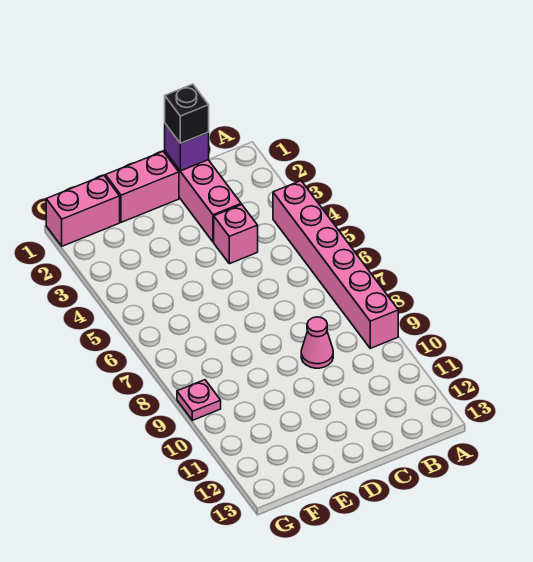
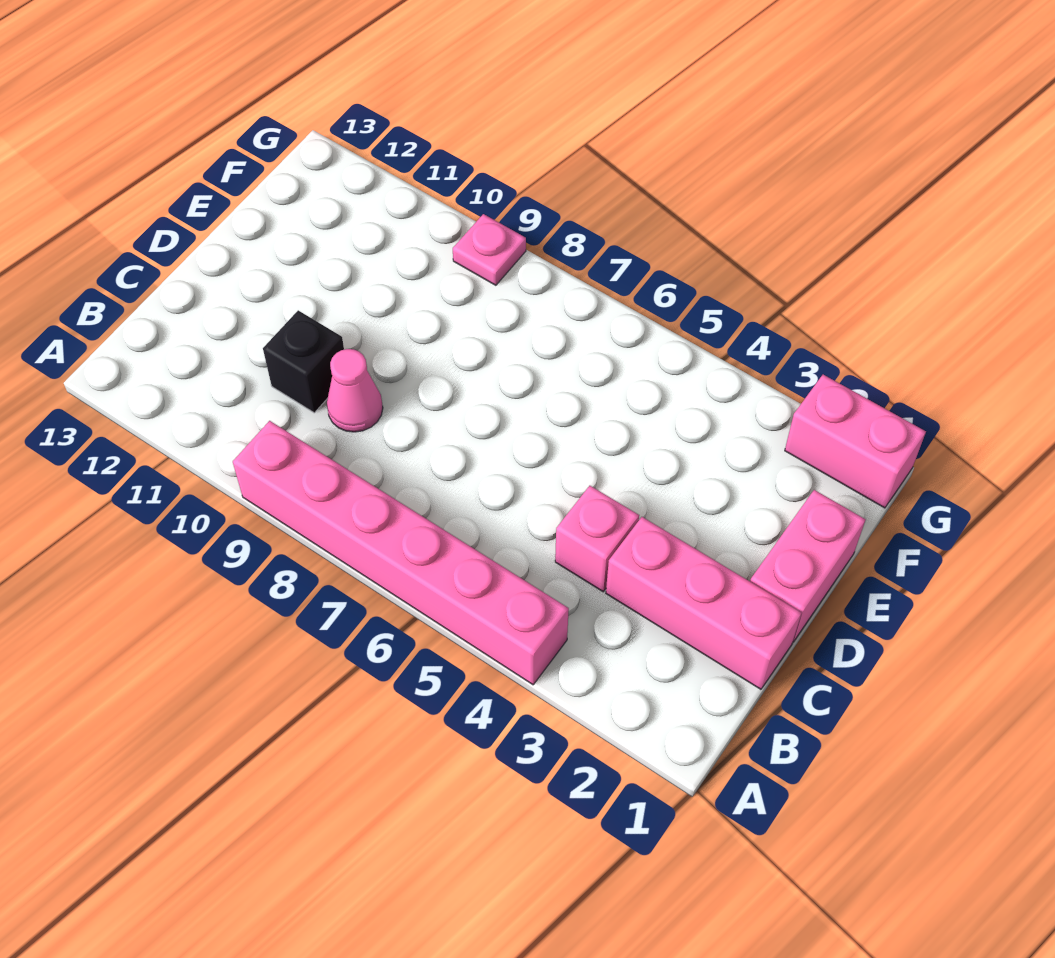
purple brick C1 level 2 -> none
black brick C1 level 3 -> black brick C10 level 1
pink brick F1:G1 level 1 -> pink brick G1:G2 level 1

